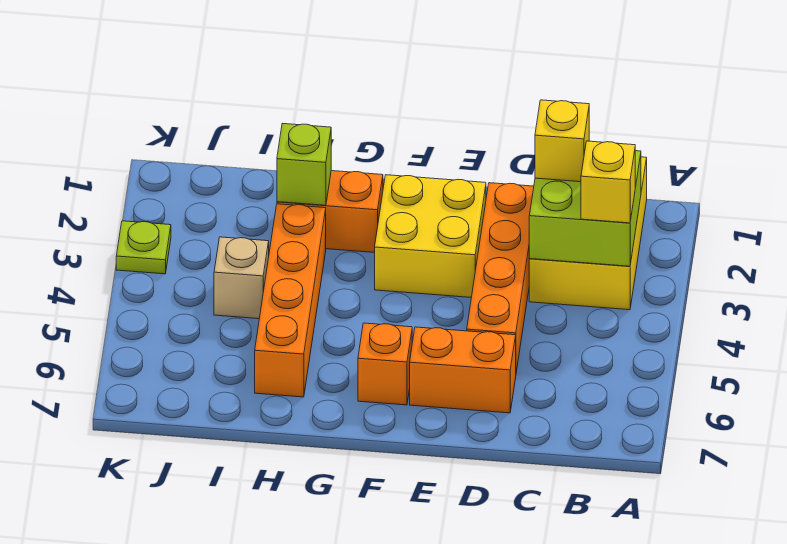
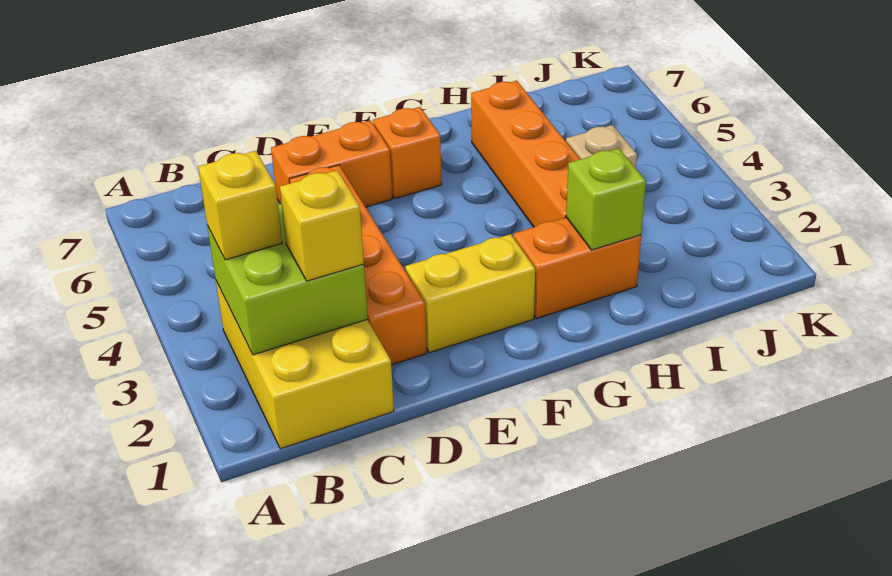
yellow brick E2:F3 level 1 -> yellow brick E2:F2 level 1
lime plate K3 level 1 -> none

